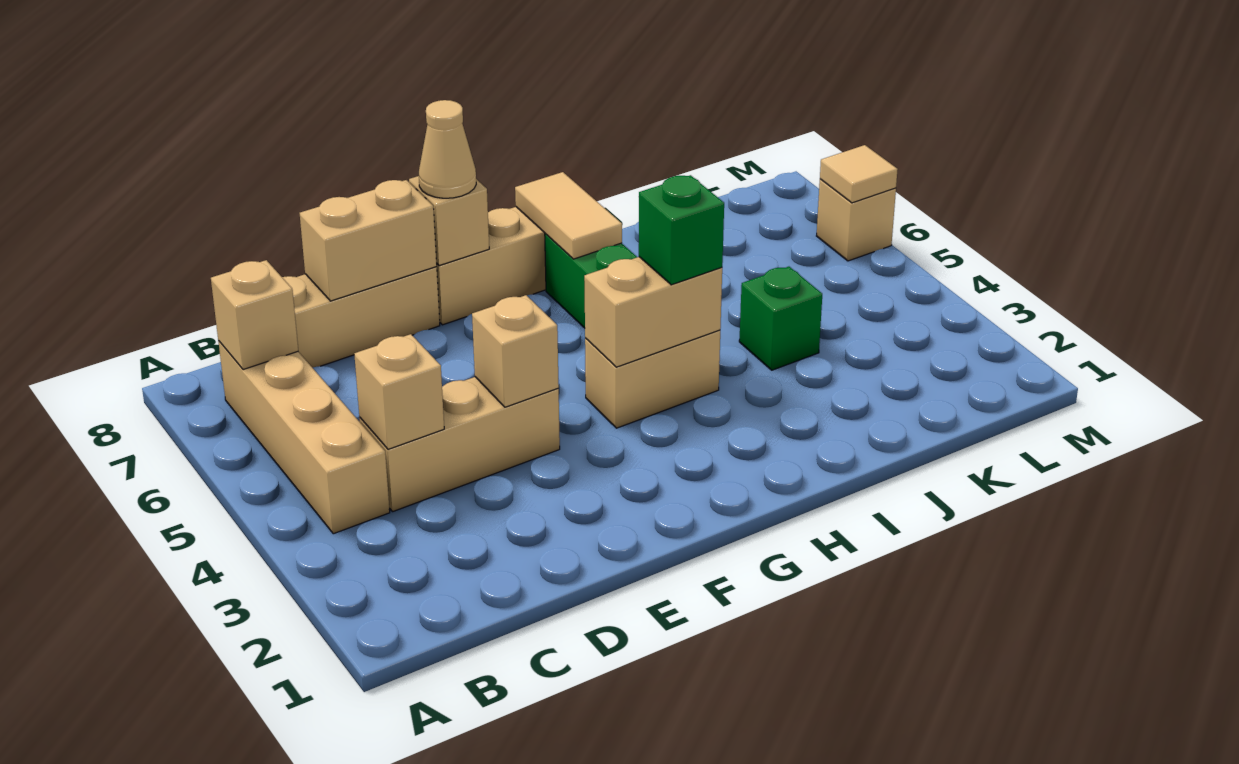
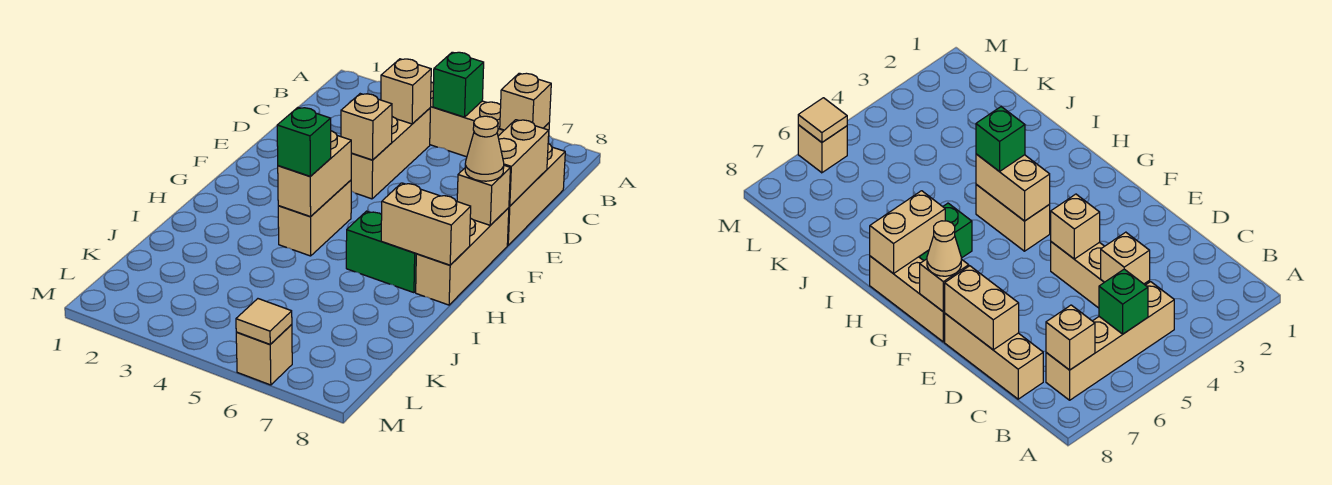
tan tile H7:H8 level 2 -> tan brick H7:H8 level 2
green brick J4 level 1 -> green brick B5 level 2

